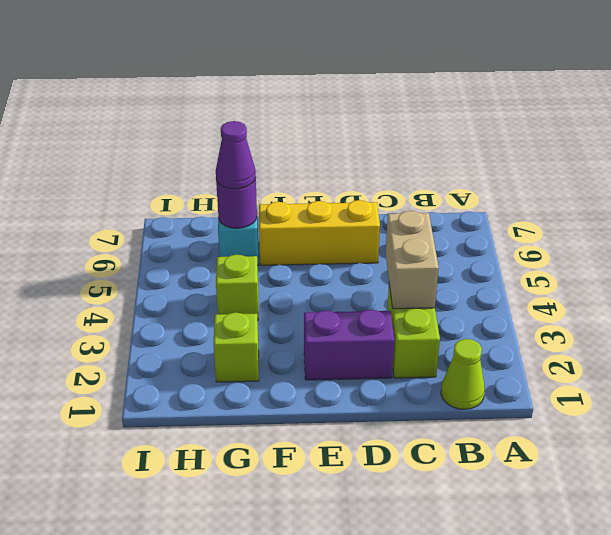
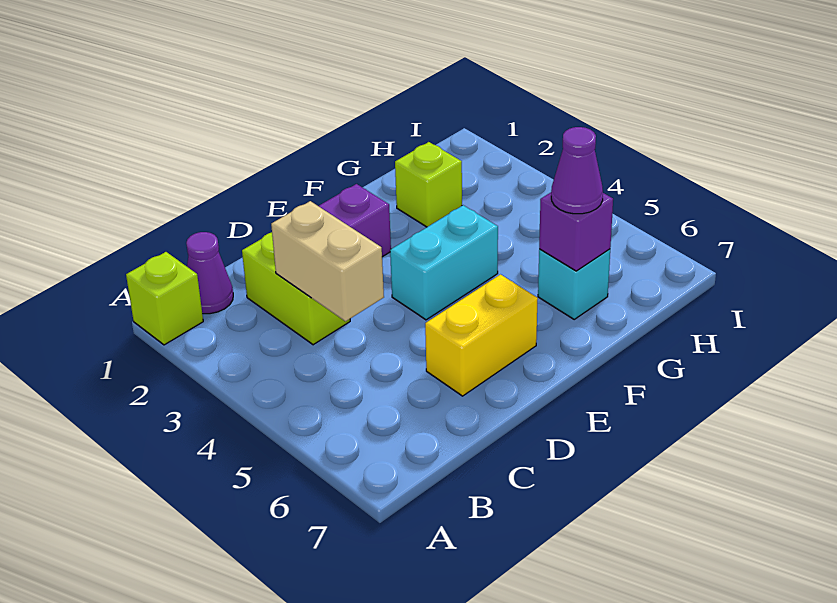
lime cone B1 level 1 -> purple cone B1 level 1
yellow brick D6:F6 level 1 -> yellow brick D6:E6 level 1
none -> cyan brick E4:F4 level 1
lime brick G4 level 1 -> lime brick A1 level 1
purple round brick G6 level 2 -> purple brick G6 level 2

